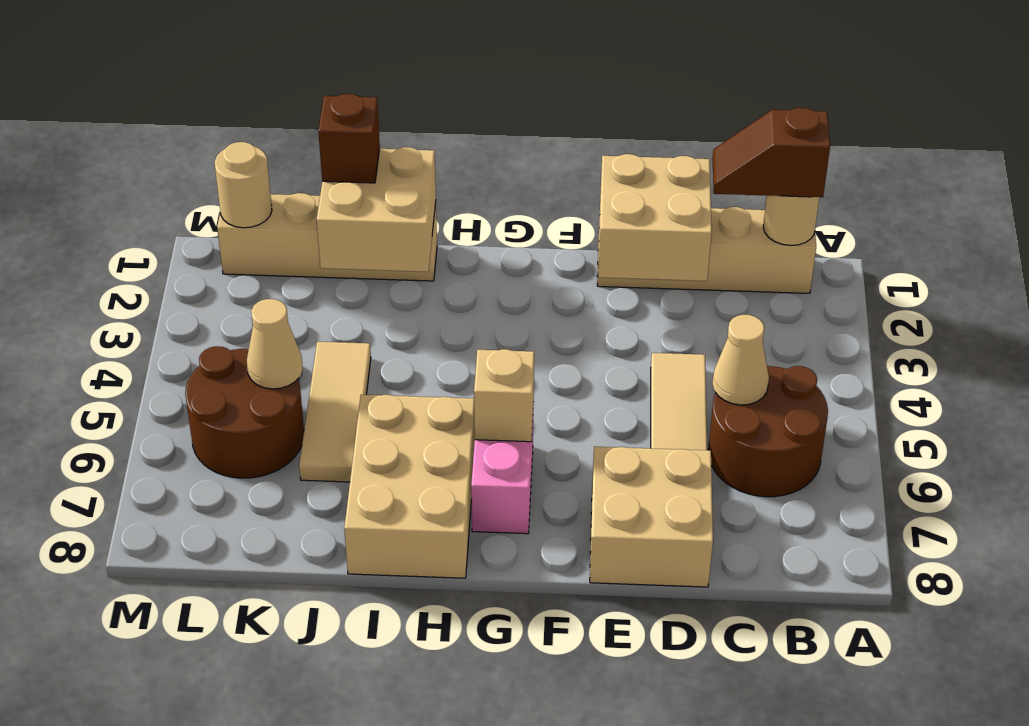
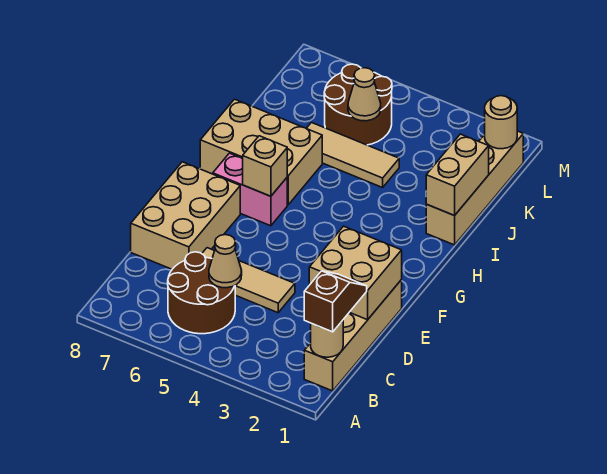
tan brick D7:E8 level 1 -> tan brick D7:F8 level 1
tan brick I1:J2 level 2 -> tan brick I1:J1 level 2
brown brick J1 level 3 -> none

